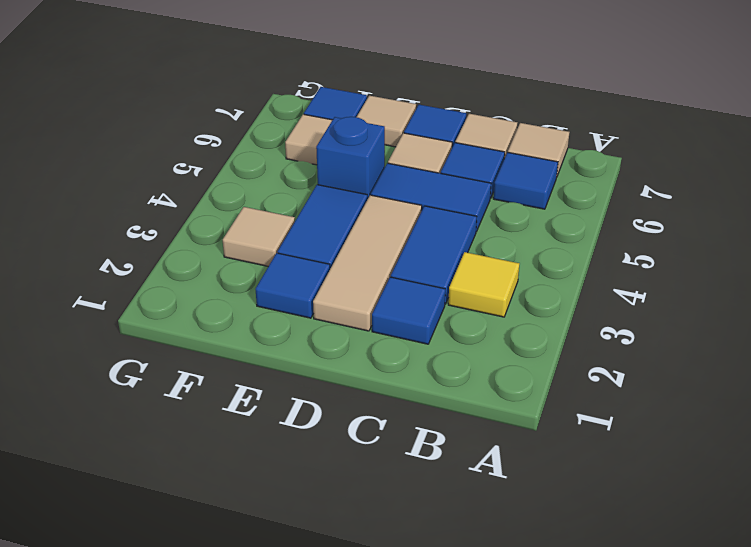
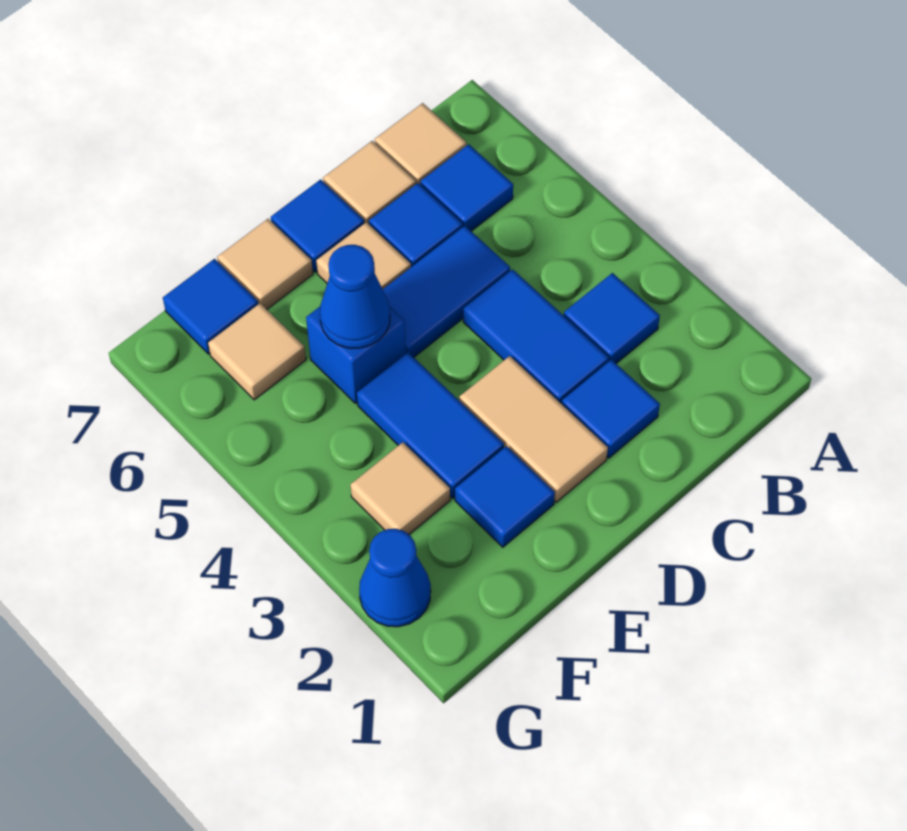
yellow tile B3 level 1 -> blue tile B3 level 1
tan tile D2:D4 level 1 -> tan tile D2:D3 level 1
none -> blue cone E5 level 2
none -> blue cone G2 level 1

